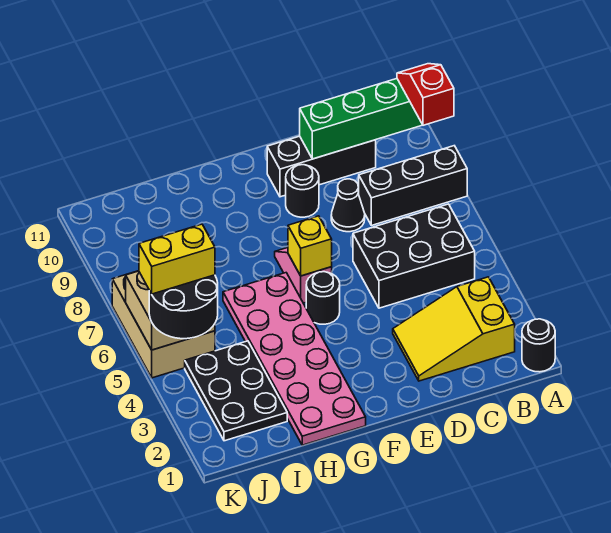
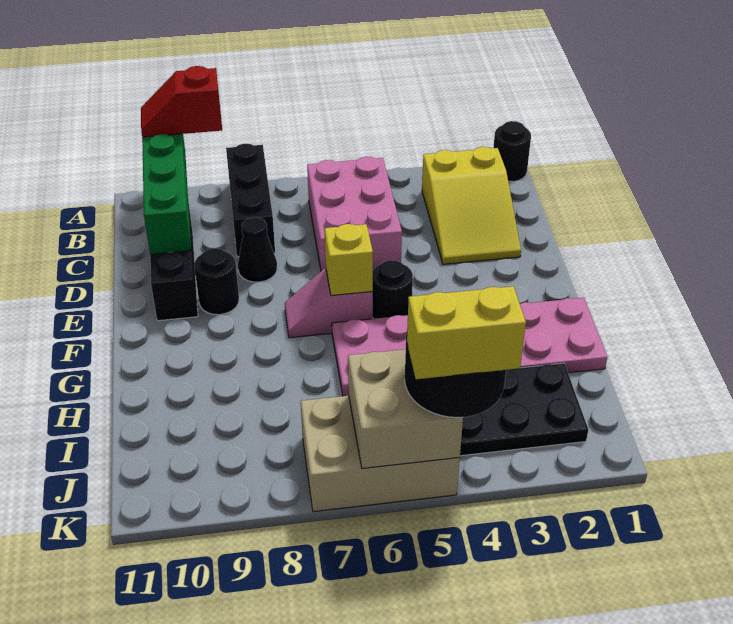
black brick B5:D6 level 1 -> pink brick B5:D6 level 1
yellow brick J5:K5 level 4 -> yellow brick K4:K5 level 4

